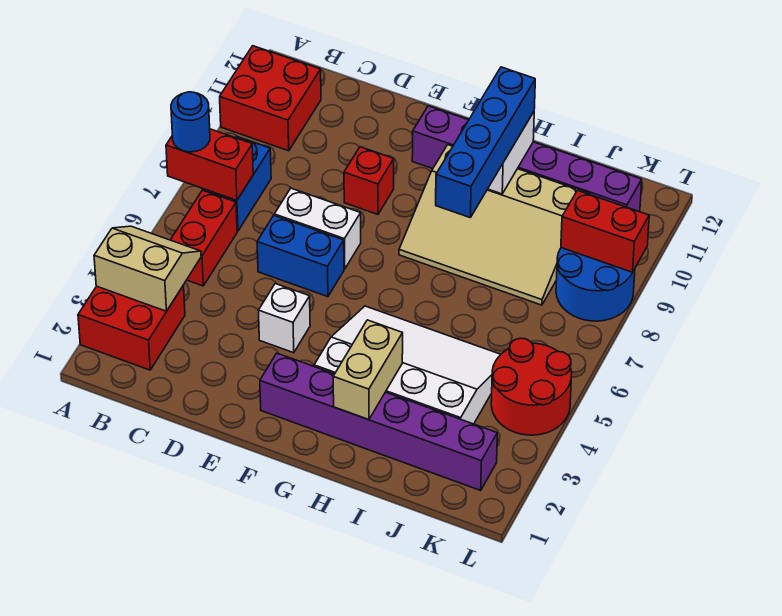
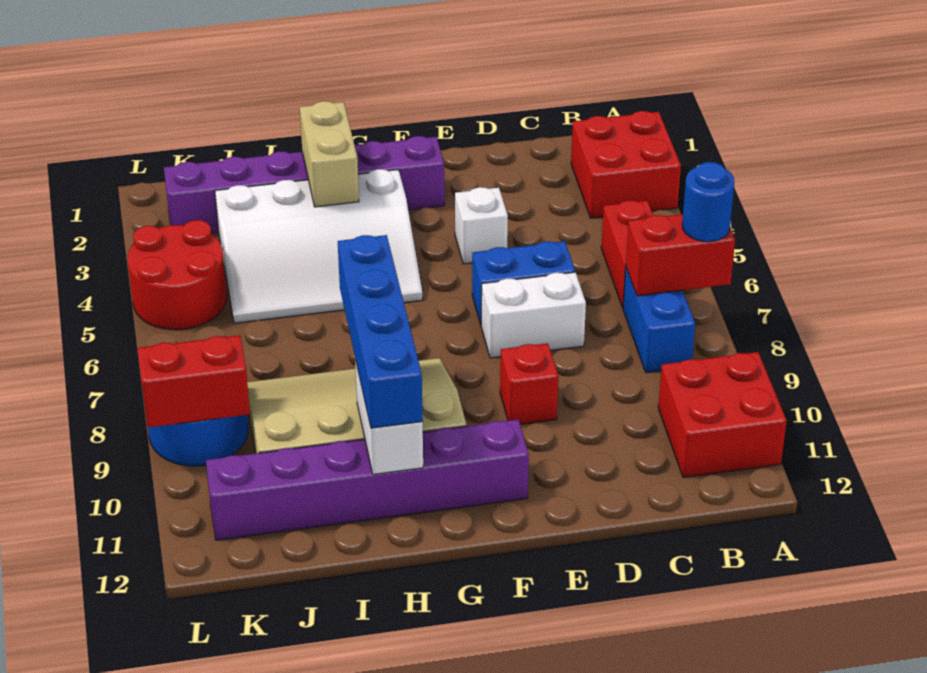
tan slope A3:B4 level 2 top 3 -> none

